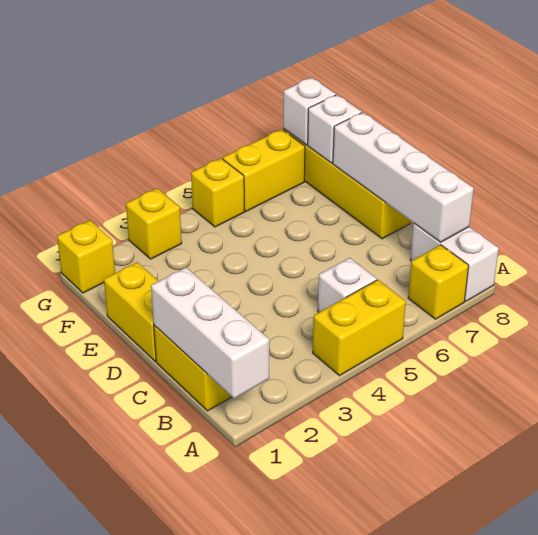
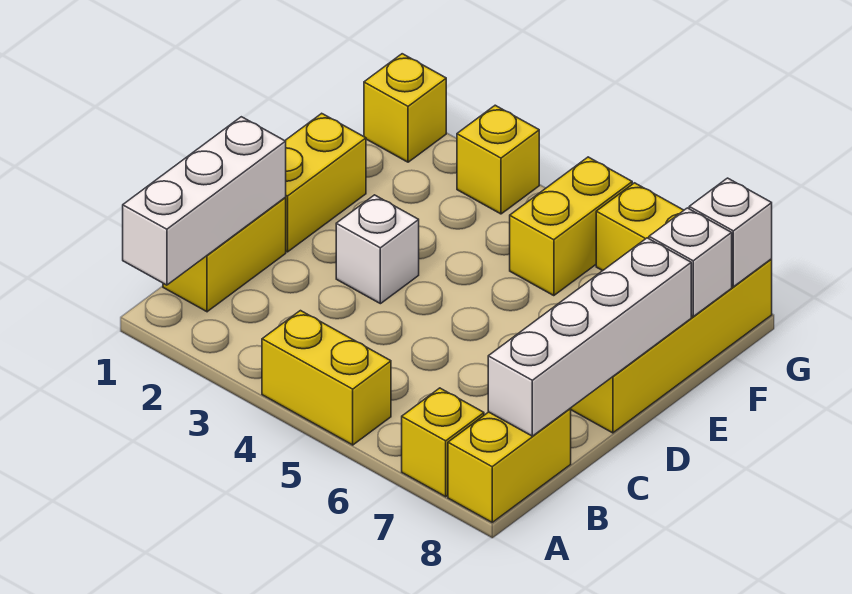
white brick A8:B8 level 1 -> yellow brick A8:B8 level 1
white brick B5 level 1 -> white brick D3 level 1
yellow brick G5 level 1 -> yellow brick F5:G5 level 1

